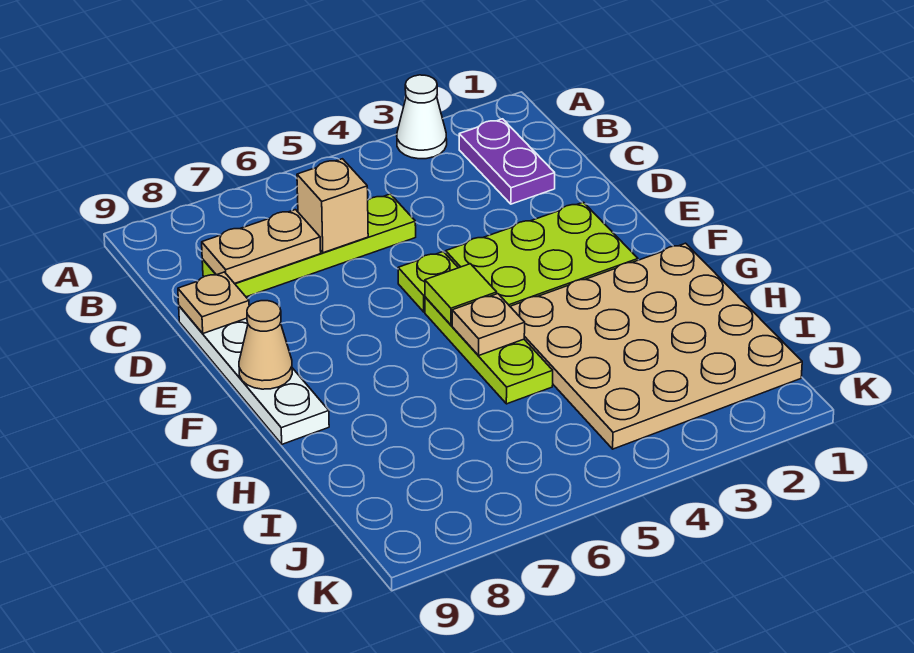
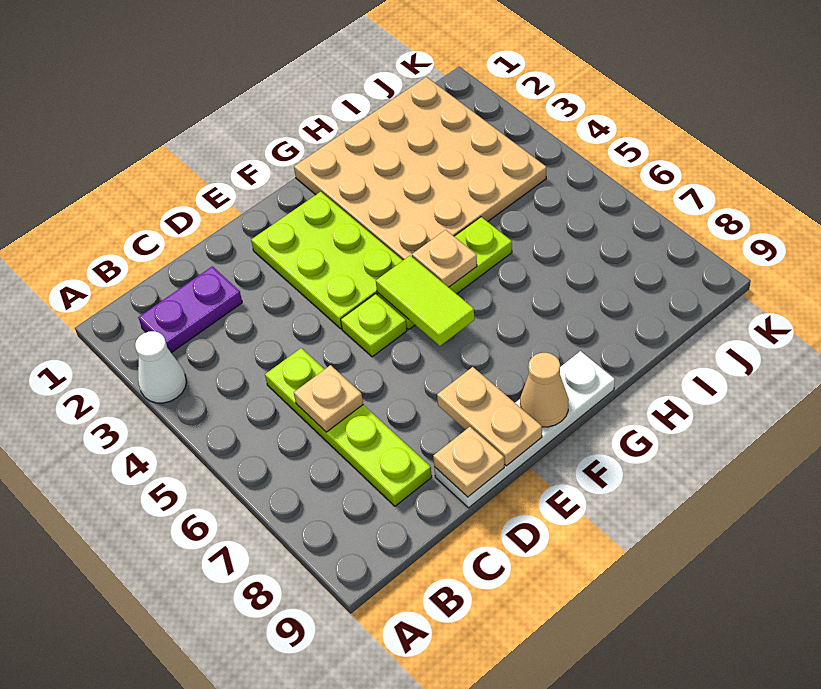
tan brick C6 level 2 -> tan plate C6 level 2
tan plate C7:C8 level 2 -> tan plate E8:E9 level 2
lime tile F5 level 2 -> lime tile F5:F6 level 2

